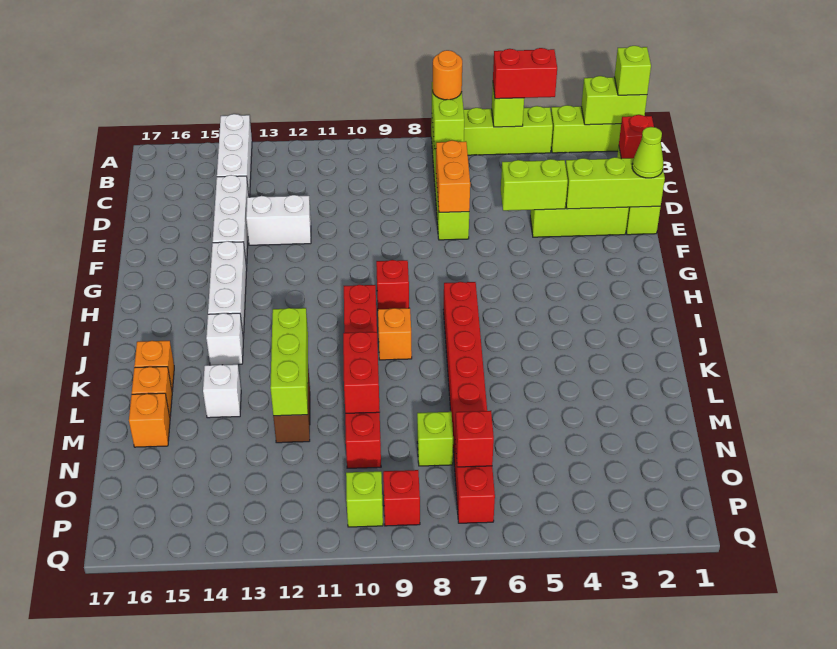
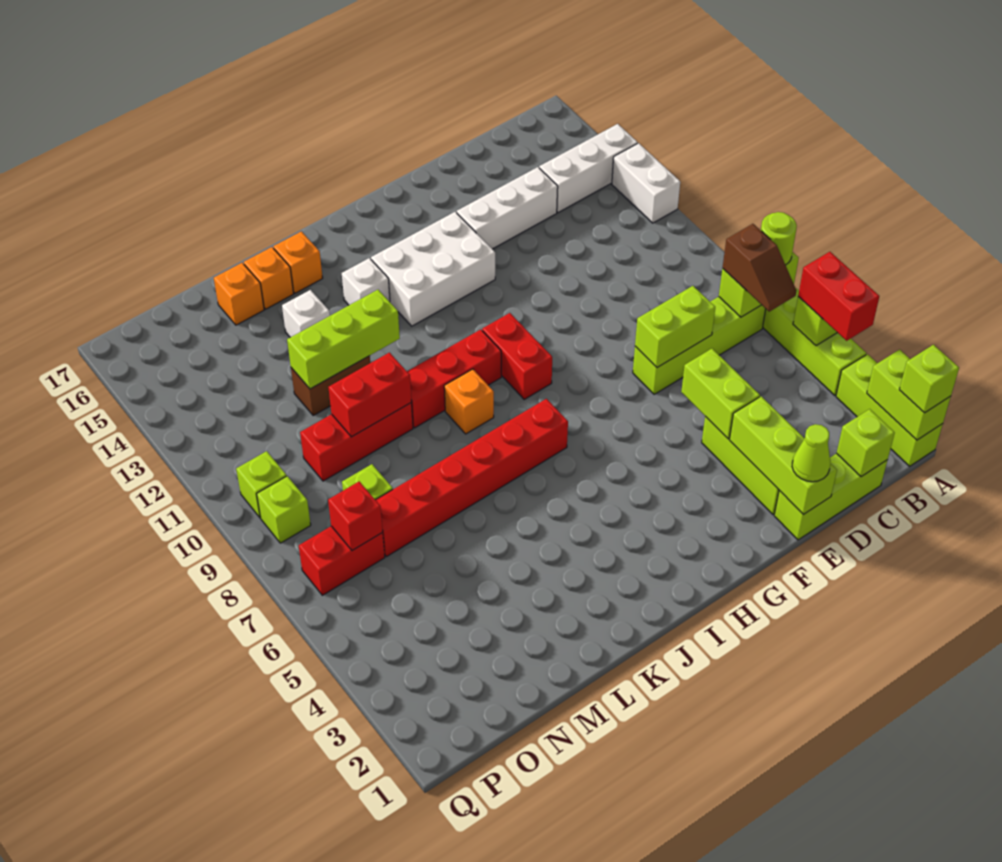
orange round brick A7 level 3 -> lime round brick A7 level 3
none -> brown slope B6:B7 level 3 top 7
red brick C1 level 2 -> lime brick C1 level 2
orange brick D7:E7 level 2 -> lime brick D7:E7 level 2
white brick E12:E13 level 1 -> white brick A12:A13 level 1
white brick G14:I14 level 1 -> white brick G13:I14 level 1
red brick H9 level 1 -> red brick H9:H10 level 1
red brick P9 level 1 -> lime brick P9 level 1

